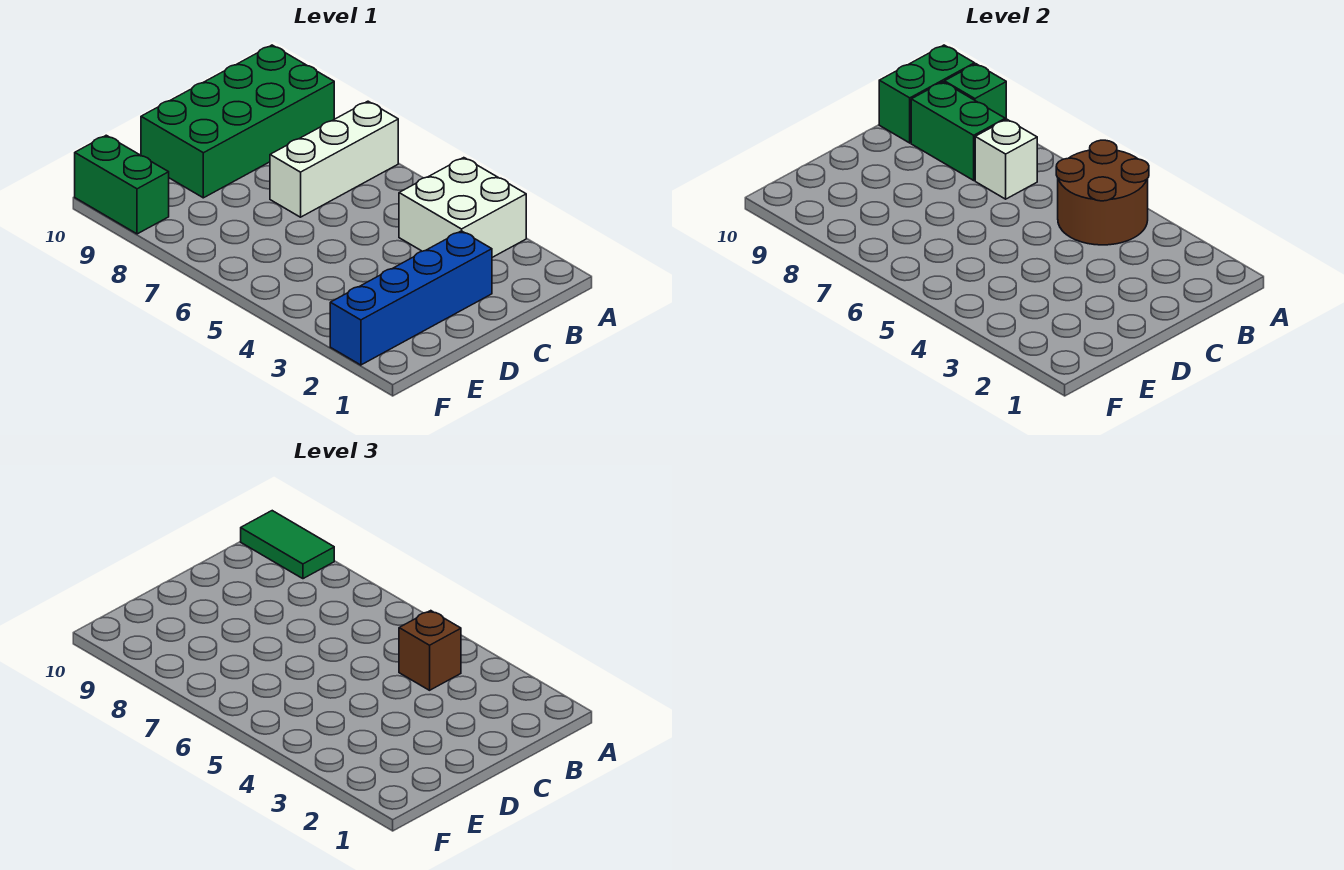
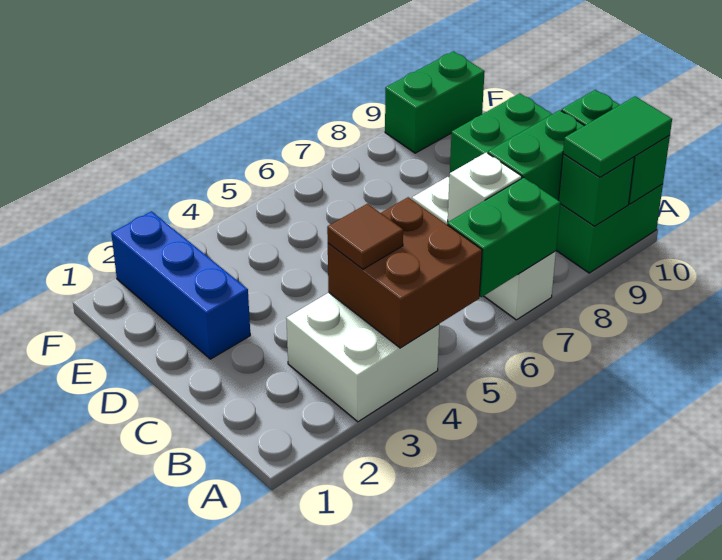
brown round brick A4:B5 level 2 -> brown brick A4:B5 level 2
none -> green brick A6:A7 level 2
brown brick B4 level 3 -> brown tile B4 level 3
blue brick C2:F2 level 1 -> blue brick D2:F2 level 1

